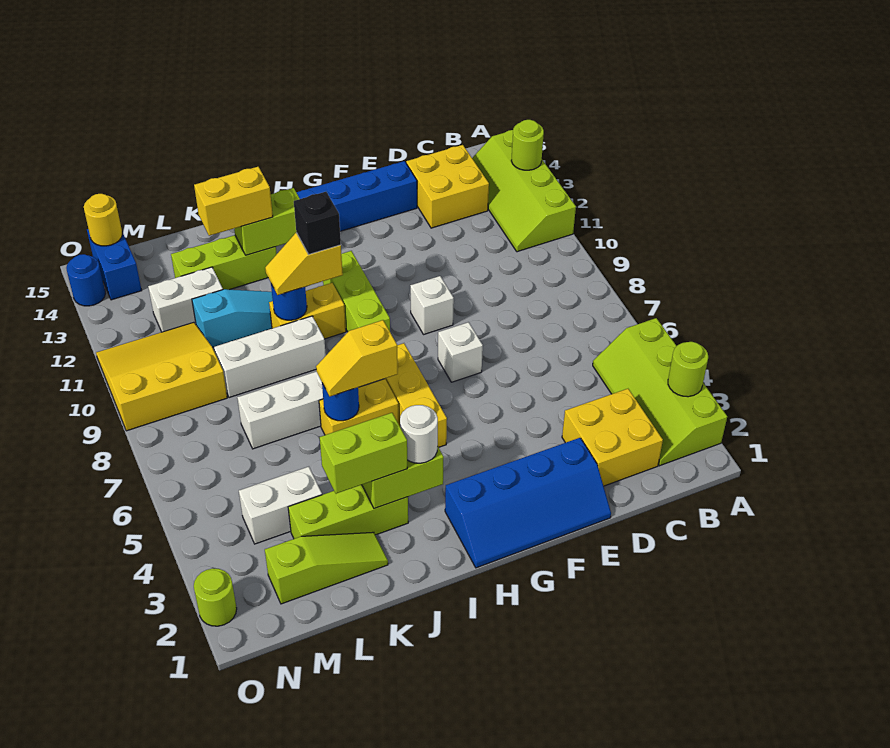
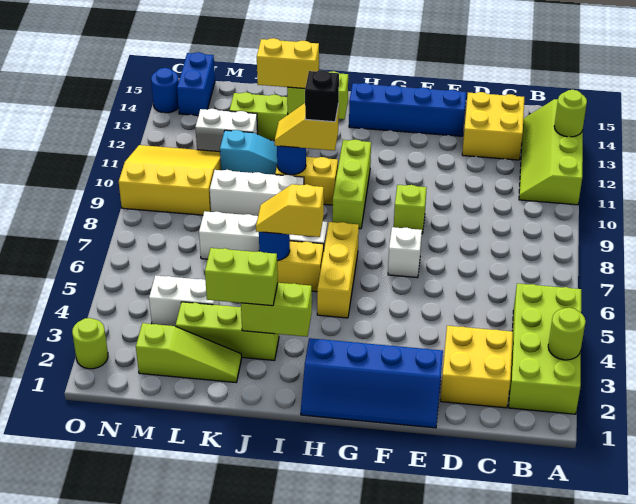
lime slope A2:B5 level 1 top A -> lime brick A2:B5 level 1
white brick F9 level 1 -> lime brick F9 level 1
white round brick I3 level 3 -> none
yellow round brick N15 level 2 -> none

